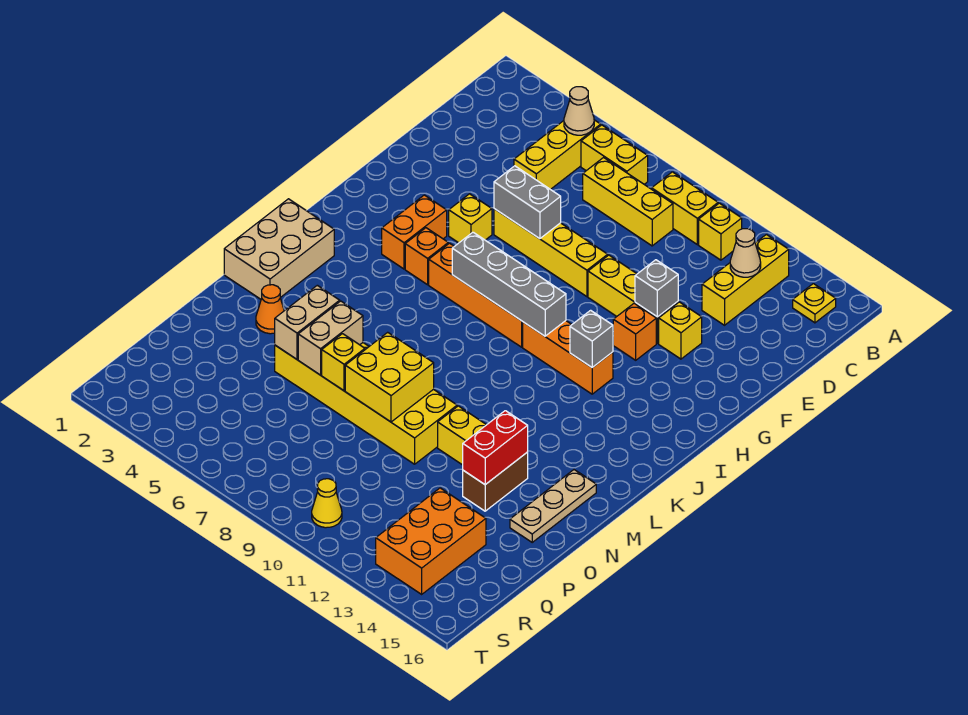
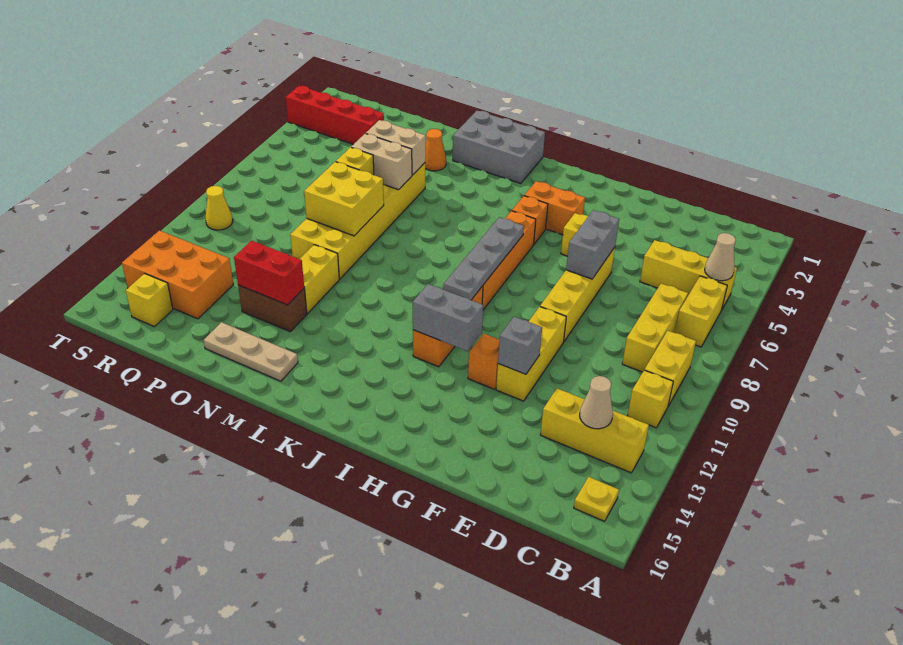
yellow brick F13 level 1 -> yellow brick R15 level 1
grey brick I7:I10 level 2 -> grey plate I7:I10 level 2
grey brick I12 level 2 -> grey brick H12:I12 level 2
tan brick K1:M2 level 1 -> grey brick K1:M2 level 1
none -> red brick Q3:T3 level 1

